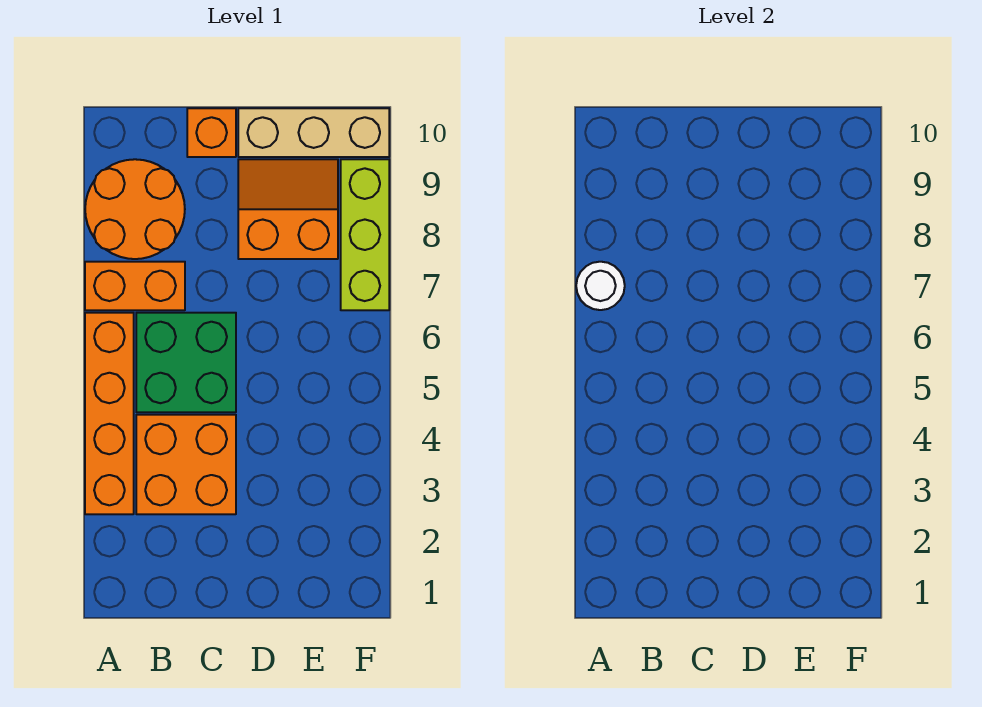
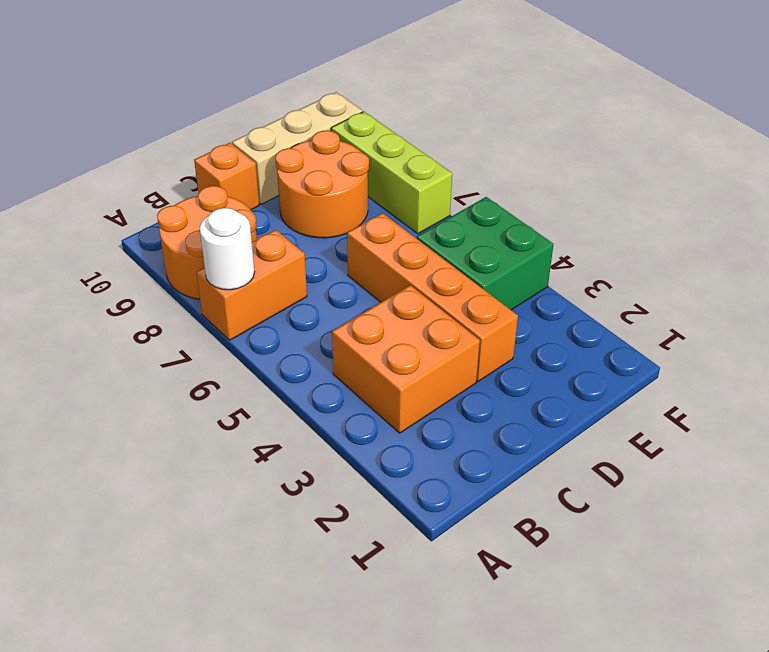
orange brick A3:A6 level 1 -> orange brick D3:D6 level 1
green brick B5:C6 level 1 -> green brick E4:F5 level 1
orange slope D8:E9 level 1 top 8 -> orange round brick D8:E9 level 1

